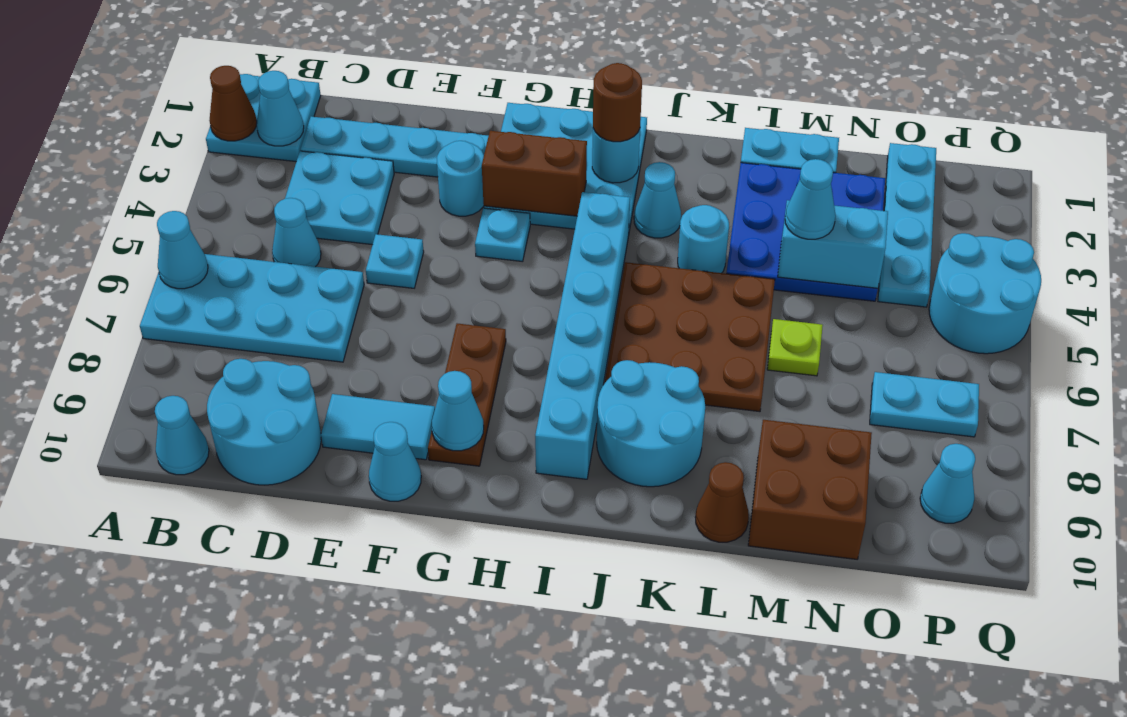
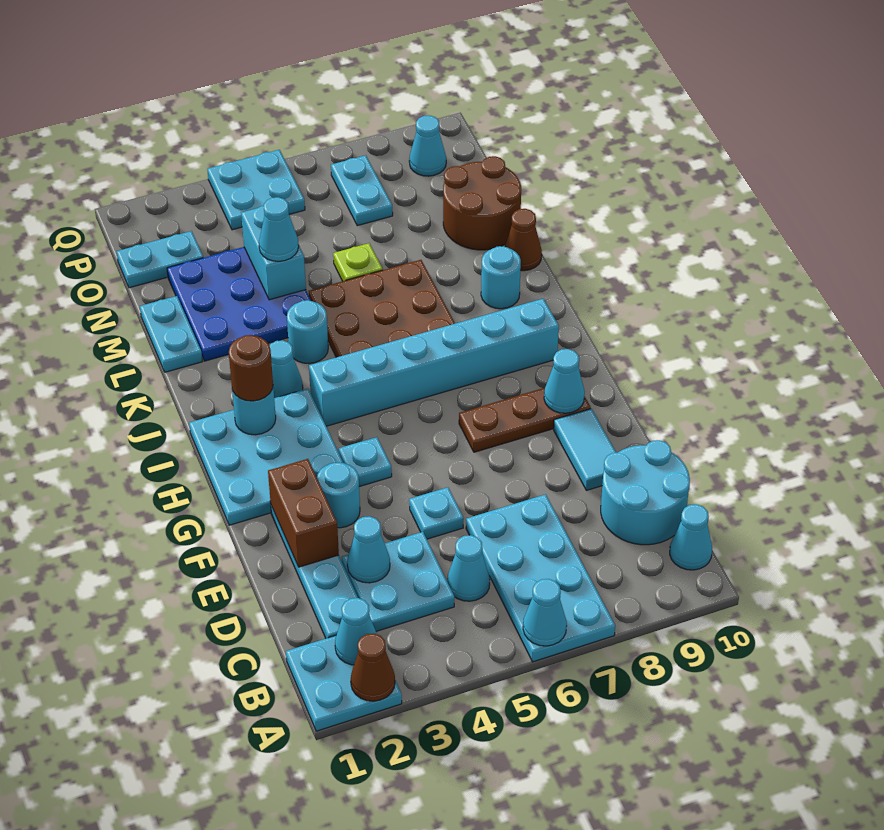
cyan cone F10 level 1 -> cyan cone D3 level 2
brown brick G3:H3 level 2 -> brown brick E2:F2 level 2
cyan round brick J8:K9 level 1 -> cyan round brick K9 level 1
brown brick M9:N10 level 1 -> brown round brick M9:N10 level 1
cyan plate O1:O4 level 1 -> cyan plate O1:O2 level 1
cyan round brick P4:Q5 level 1 -> cyan plate P4:Q5 level 1

